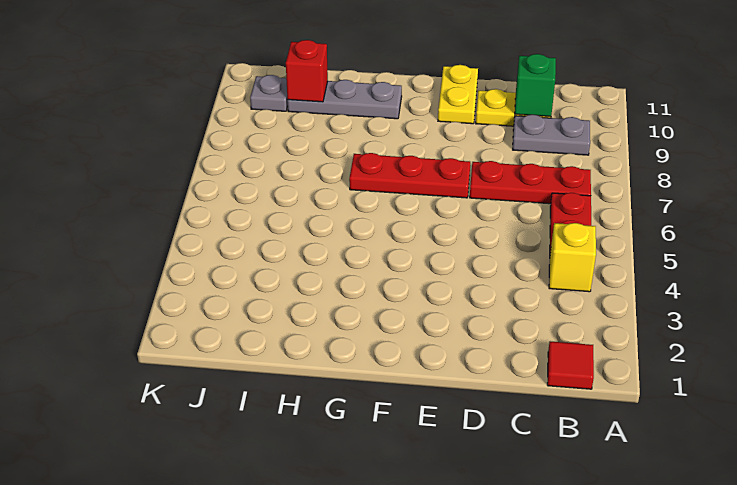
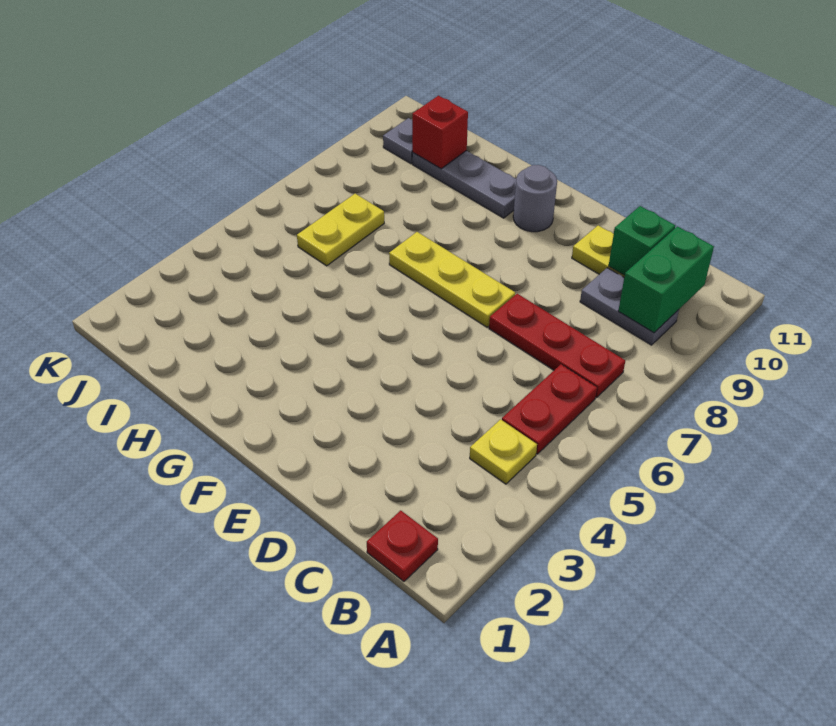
red tile B1 level 1 -> red plate B1 level 1
yellow brick B4 level 1 -> yellow plate B4 level 1
none -> green brick B9:B10 level 2
red plate E7:G7 level 1 -> yellow plate E7:G7 level 1
yellow plate E10:E11 level 1 -> yellow plate I6:I7 level 1
none -> grey round brick F10 level 1

